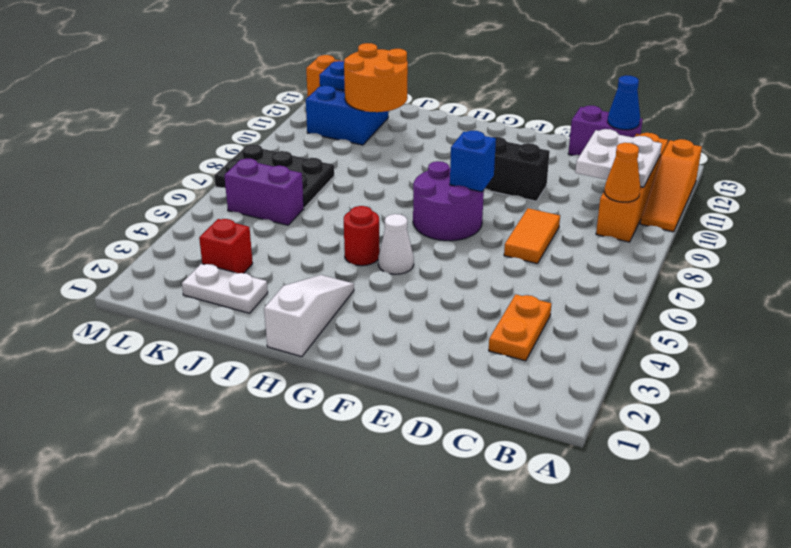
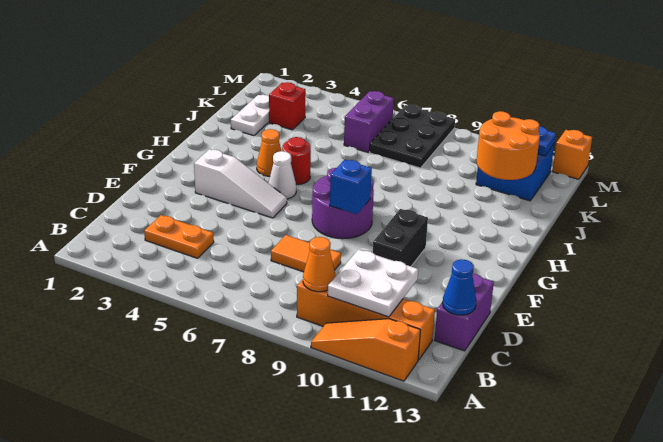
white slope H1:H3 level 1 top 1 -> white slope F3:F5 level 1 top 3
none -> orange cone H4 level 1

